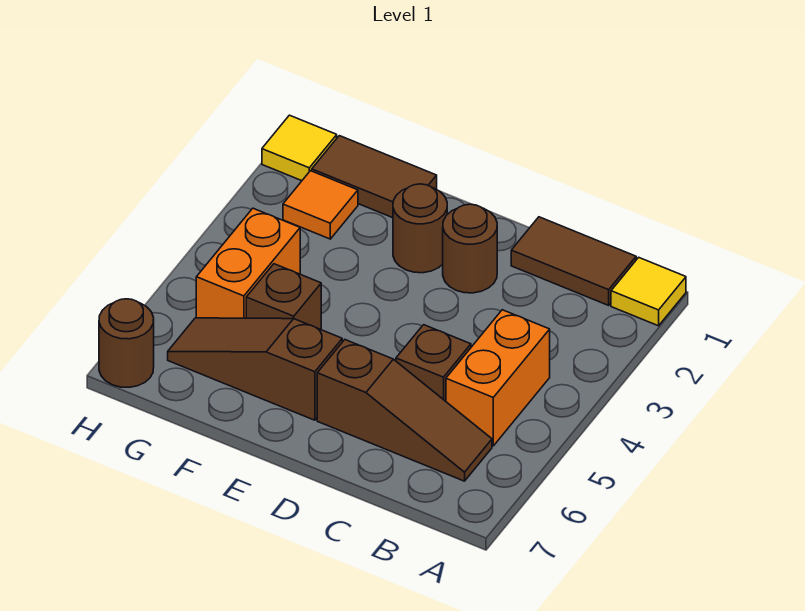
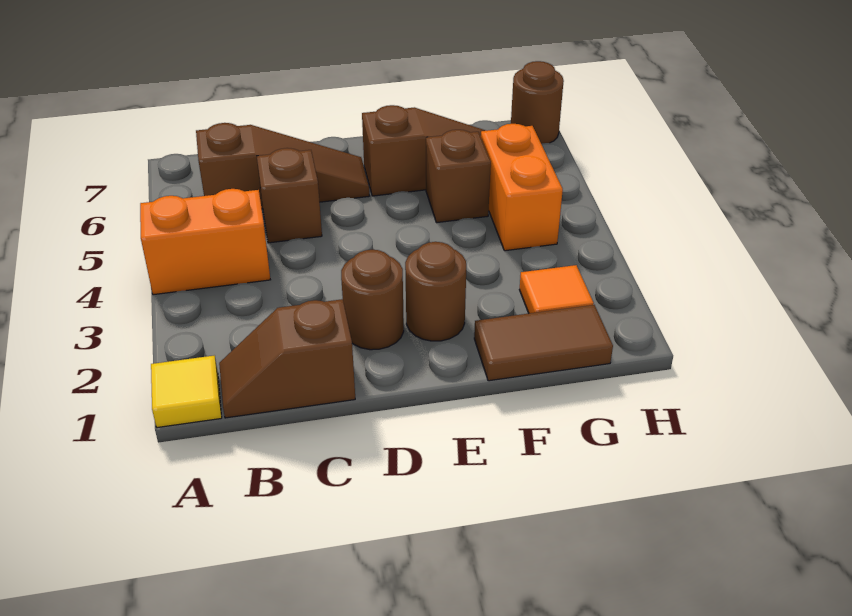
brown tile B1:C1 level 1 -> brown slope B1:C1 level 1 top C
orange brick B4:B5 level 1 -> orange brick A4:B4 level 1
brown slope B6:D6 level 1 top D -> brown slope B6:D6 level 1 top B
yellow tile H1 level 1 -> none

